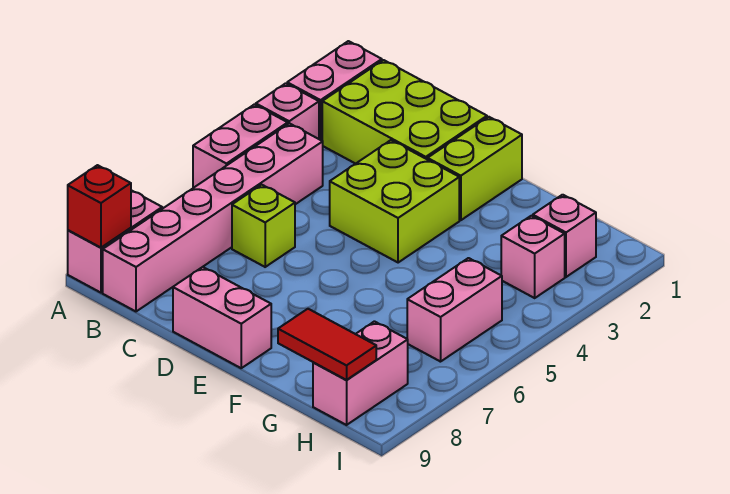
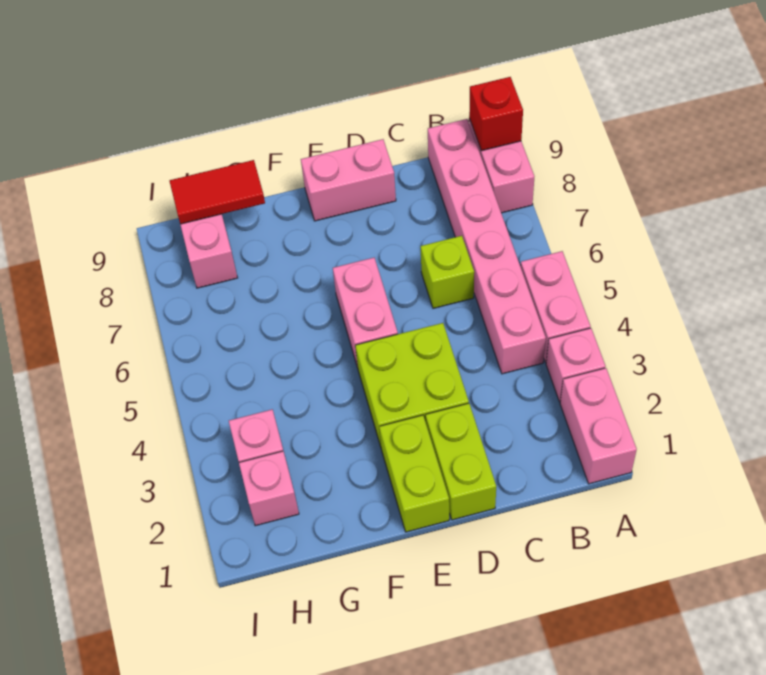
lime brick B1:D2 level 1 -> lime brick D1:D2 level 1
pink brick H5:H6 level 1 -> pink brick E5:E6 level 1

